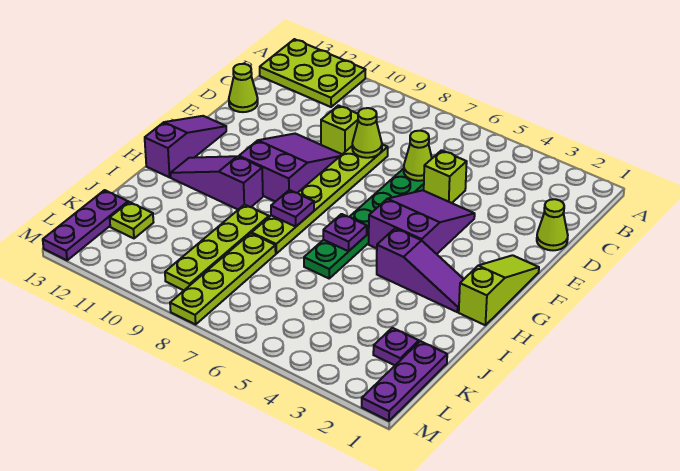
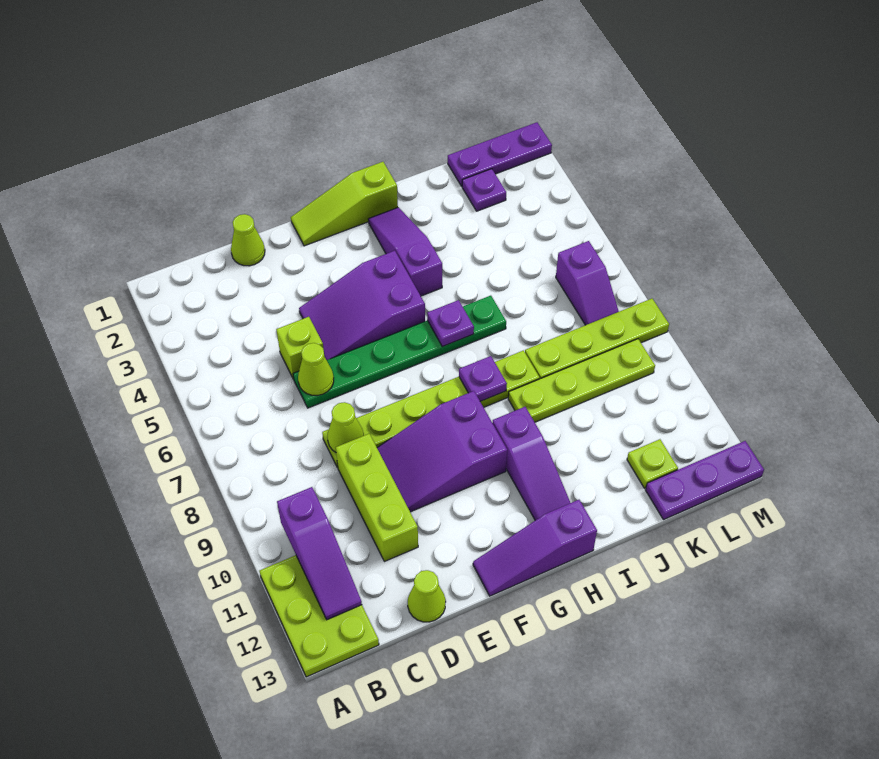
none -> purple slope B10:B12 level 2 top 10
lime brick D9 level 1 -> lime brick D9:D11 level 1
none -> purple slope L6:L7 level 1 top 6

